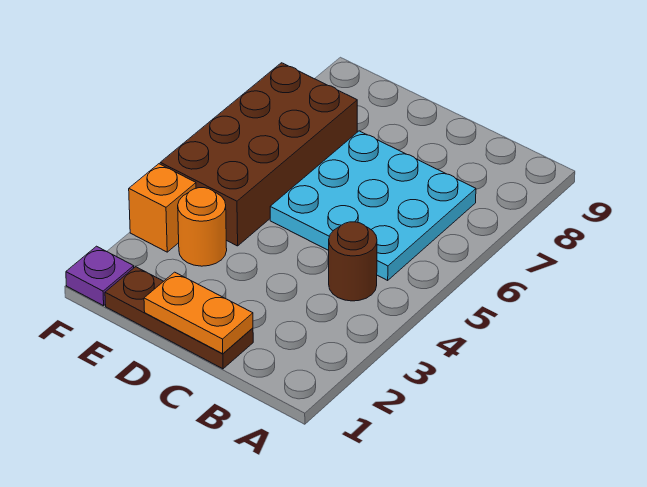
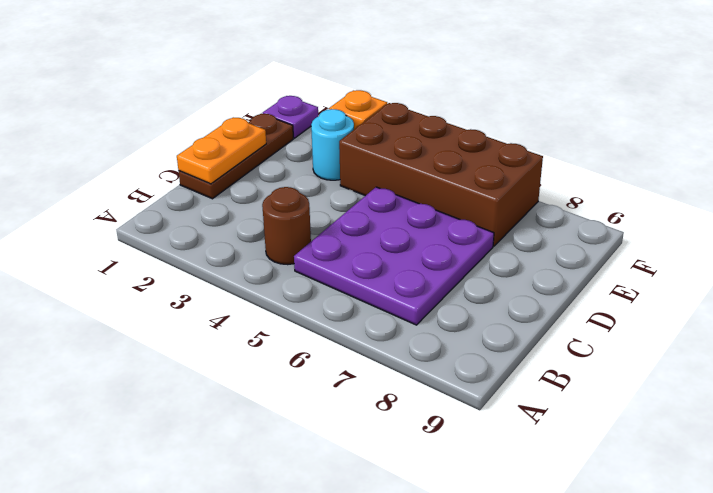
cyan plate B5:D7 level 1 -> purple plate B5:D7 level 1
orange round brick E3 level 1 -> cyan round brick E3 level 1

